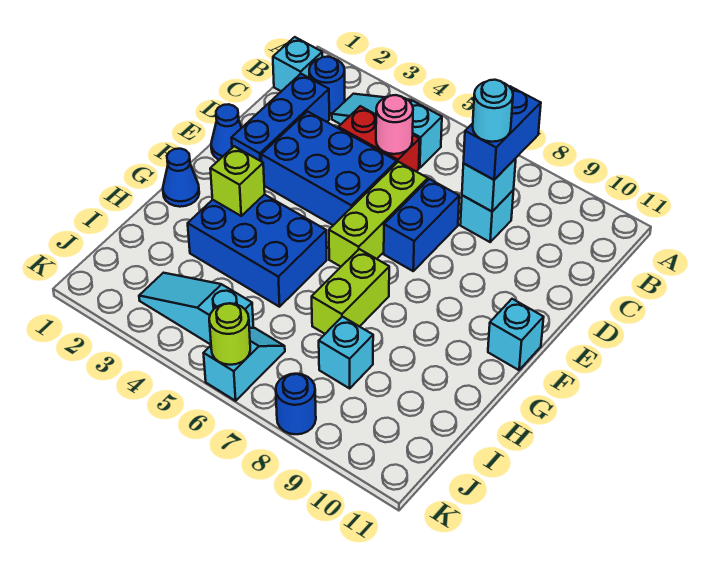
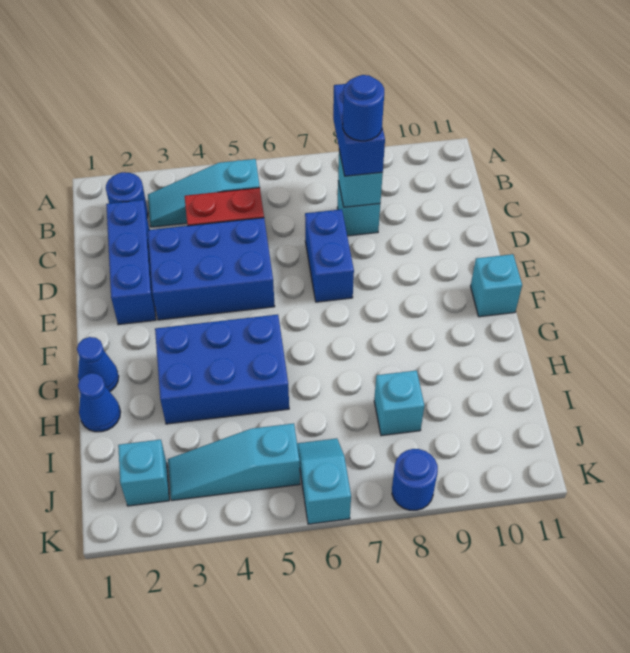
cyan brick B1 level 1 -> cyan brick J2 level 1
pink round brick C5 level 2 -> none
cyan round brick C8 level 4 -> blue round brick C8 level 4
lime brick D6:F6 level 1 -> none
blue cone E1 level 1 -> blue cone H1 level 1
lime brick G3 level 2 -> none
lime brick G7:H7 level 1 -> none
lime round brick K6 level 2 -> none

